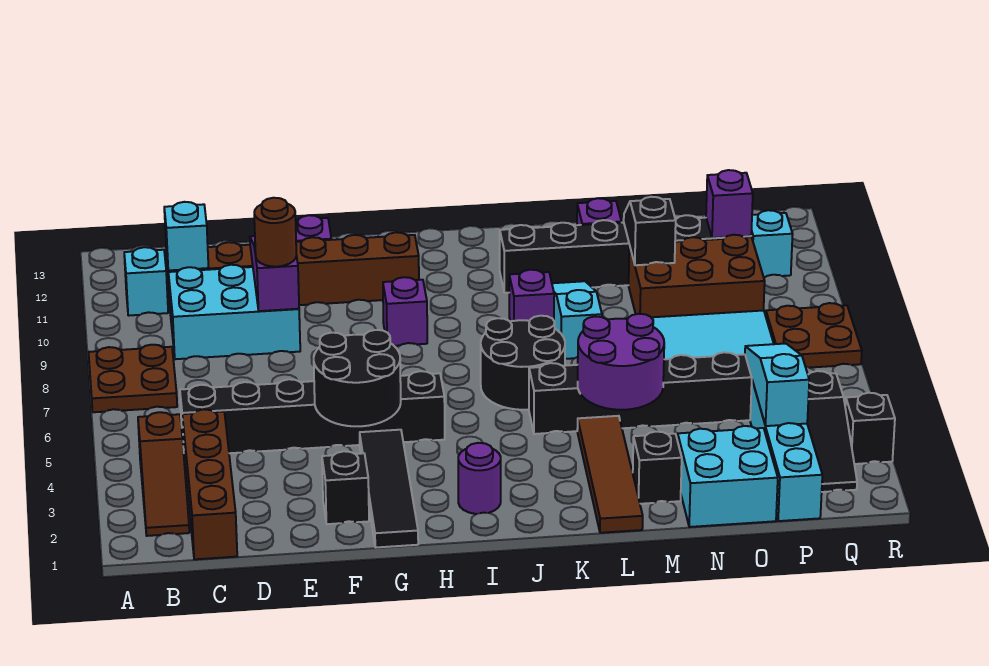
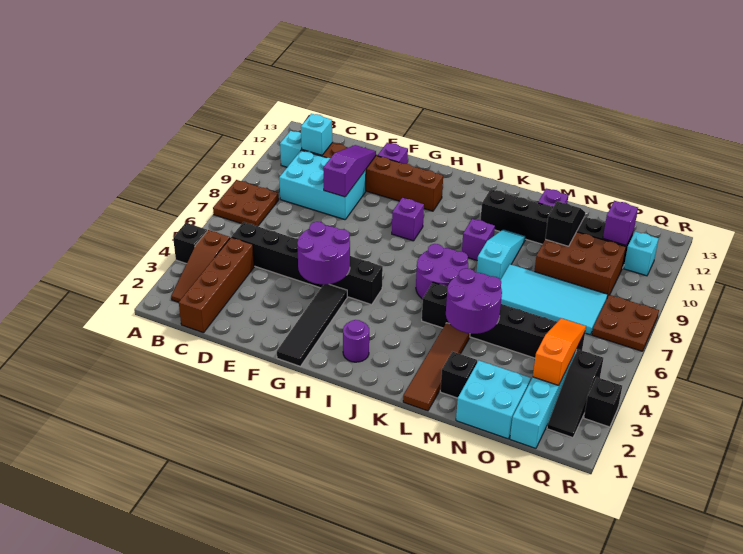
brown round brick E9 level 3 -> none
black brick F2 level 1 -> black brick A4 level 1
black round brick F4:G5 level 2 -> purple round brick F4:G5 level 2
black round brick J6:K7 level 1 -> purple round brick J6:K7 level 1
cyan slope P3:P5 level 2 top 3 -> orange slope P3:P5 level 2 top 3

